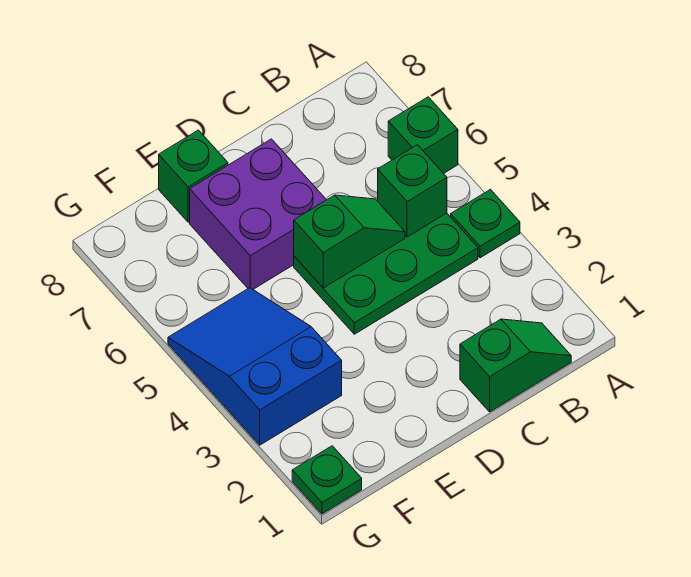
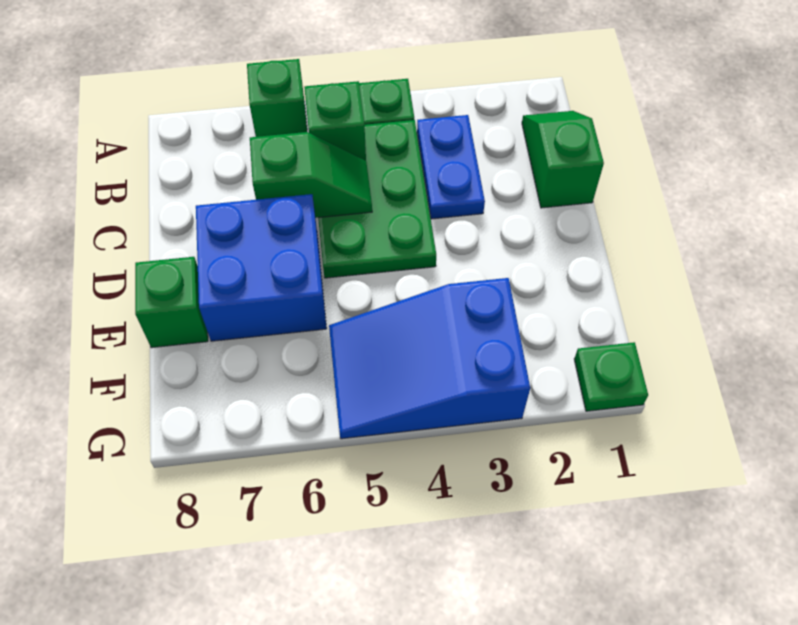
none -> blue plate B3:C3 level 1
green slope C5:D5 level 2 top D -> green slope C5:C6 level 2 top 6
purple brick D6:E7 level 1 -> blue brick D6:E7 level 1

